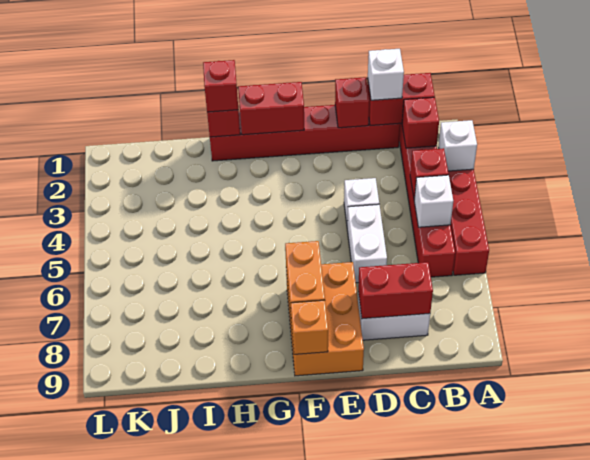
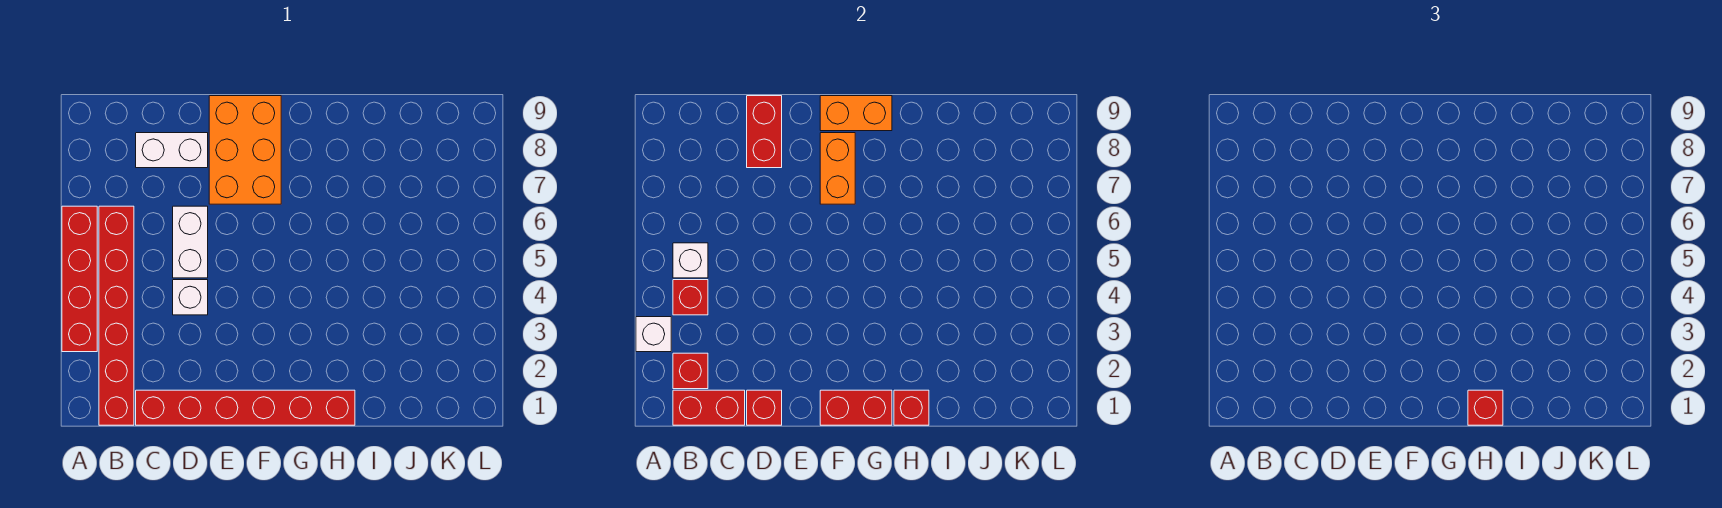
white brick C1 level 3 -> none
red brick C8:D8 level 2 -> red brick D8:D9 level 2
orange brick F9 level 2 -> orange brick F9:G9 level 2

